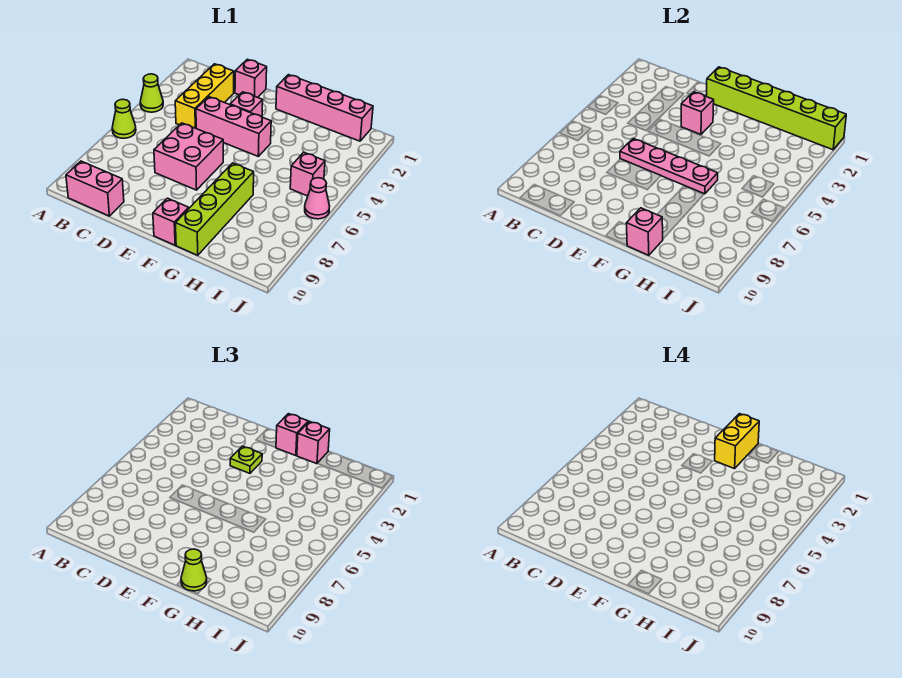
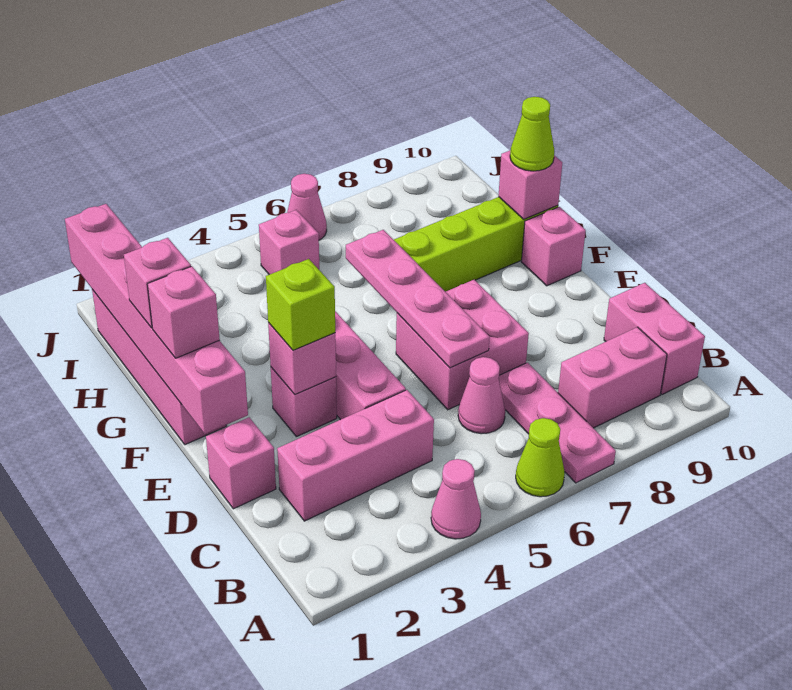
lime cone A4 level 1 -> pink cone A4 level 1
none -> pink plate A7:C7 level 1
none -> pink brick B8:B9 level 1
yellow brick C2:C4 level 1 -> pink brick C2:C4 level 1
none -> pink cone C6 level 1
lime brick E1:J1 level 2 -> pink brick E1:J1 level 2
lime plate E3 level 3 -> lime brick E3 level 3
yellow brick F1:F2 level 4 -> none

